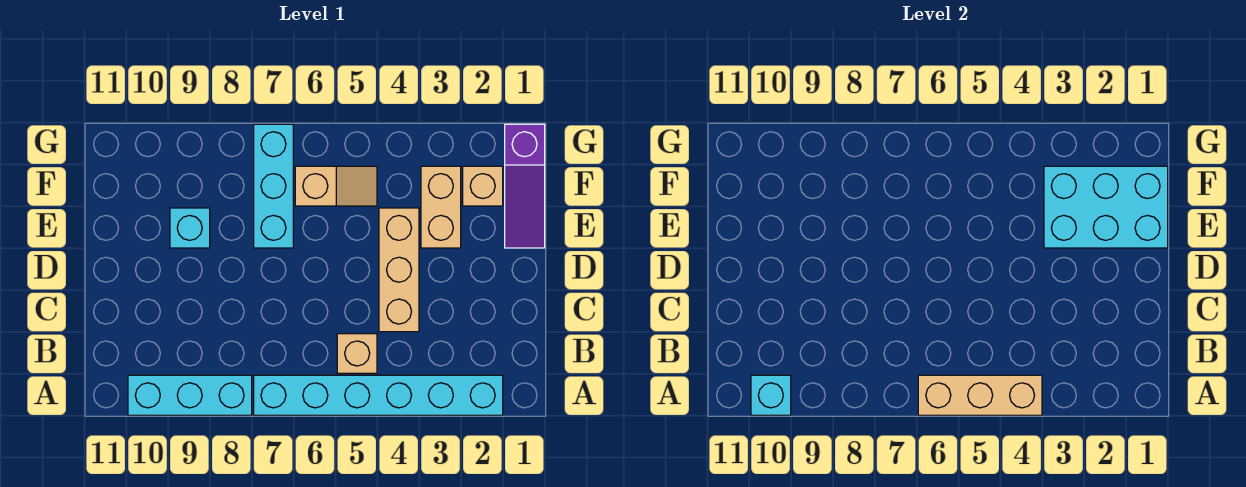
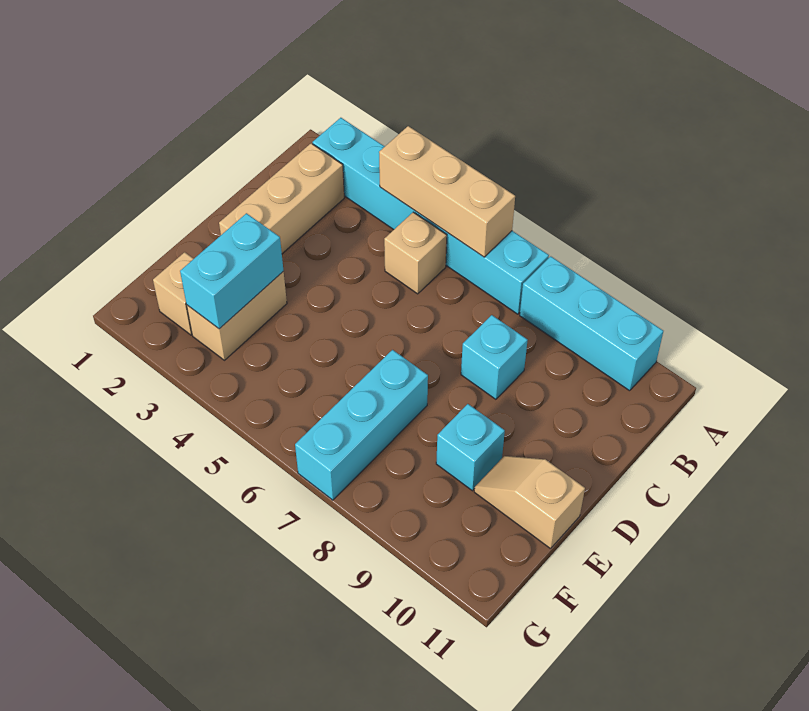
cyan brick A10 level 2 -> cyan brick C8 level 1
tan brick C4:E4 level 1 -> tan brick B2:D2 level 1
purple slope E1:G1 level 1 top G -> none
cyan brick E1:F3 level 2 -> cyan brick E3:F3 level 2
tan slope F5:F6 level 1 top 6 -> tan slope E10:E11 level 1 top 11

